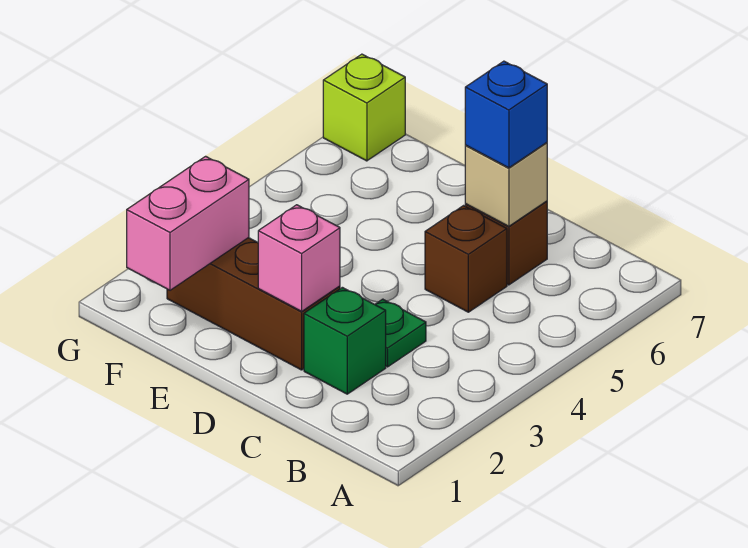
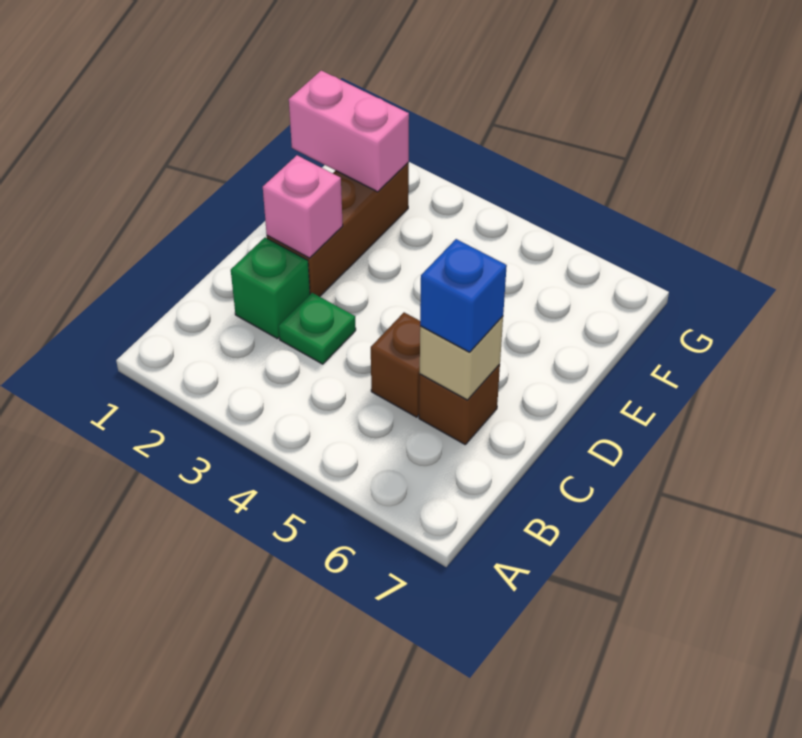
lime brick G7 level 1 -> none

